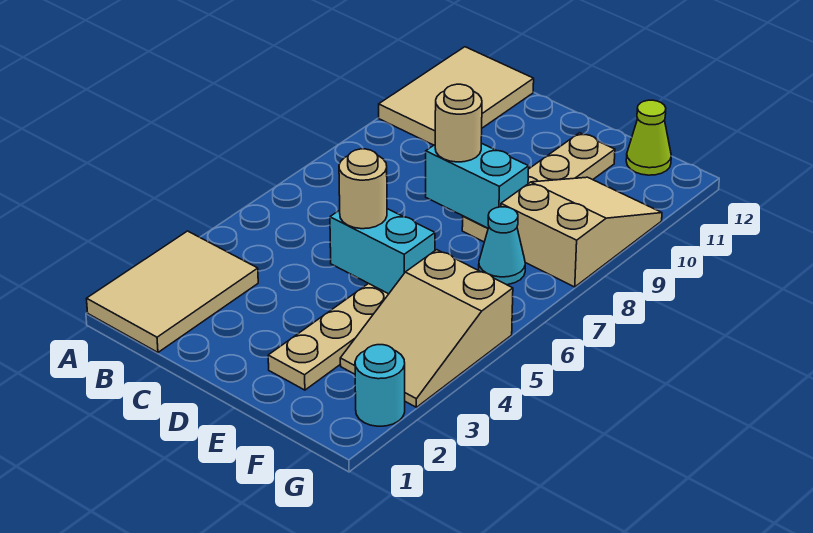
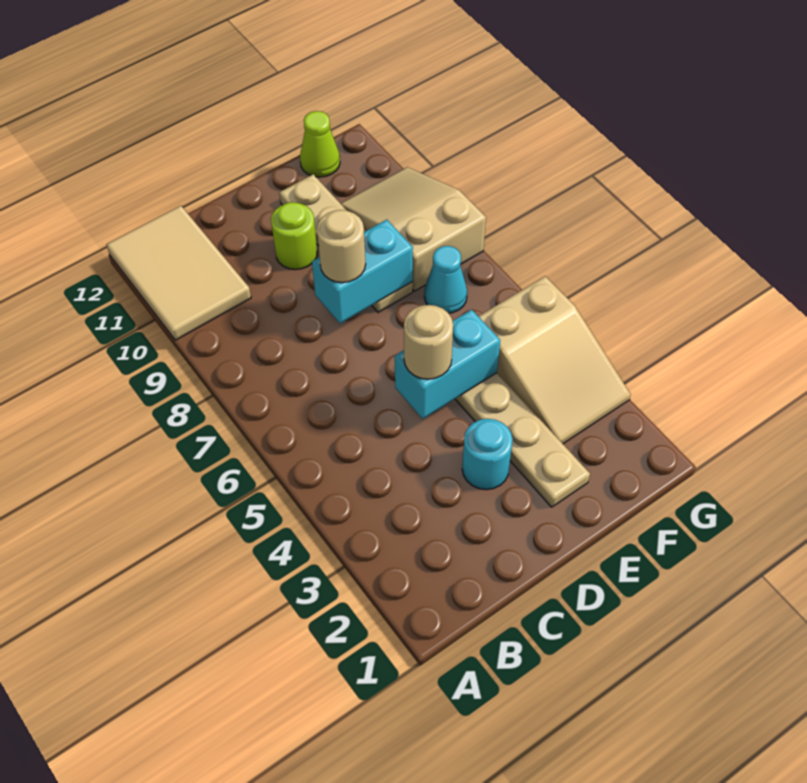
tan tile A1:B3 level 1 -> none
none -> lime round brick D10 level 1
cyan round brick G2 level 1 -> cyan round brick D3 level 1

